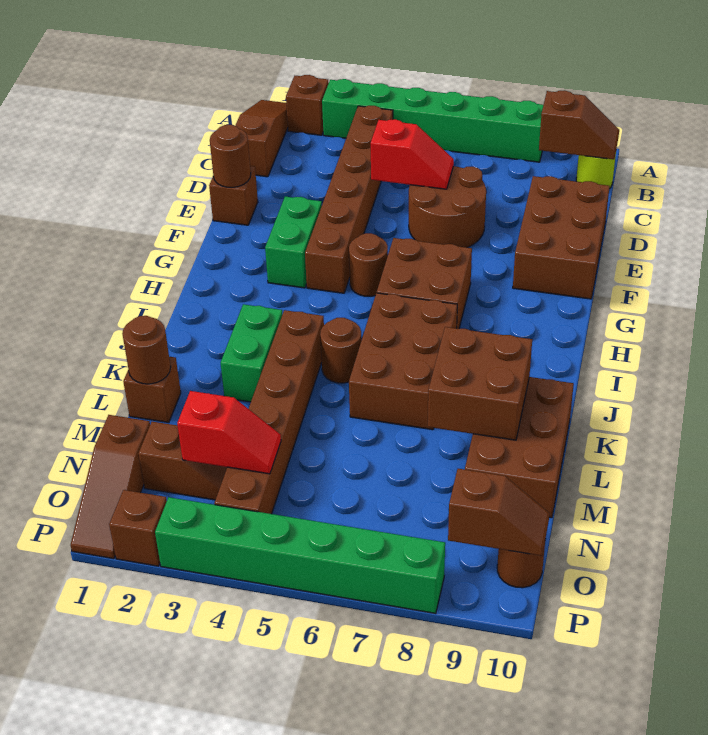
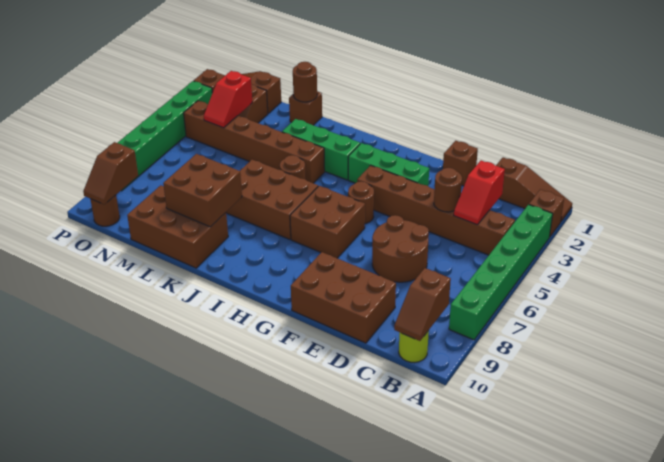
red slope D5:D6 level 2 top 5 -> red slope C3:C4 level 2 top 3
brown round brick E1 level 2 -> brown round brick D4 level 2
green brick F3:G3 level 1 -> green brick F3:H3 level 1
green brick J3:K3 level 1 -> green brick I3:K3 level 1

